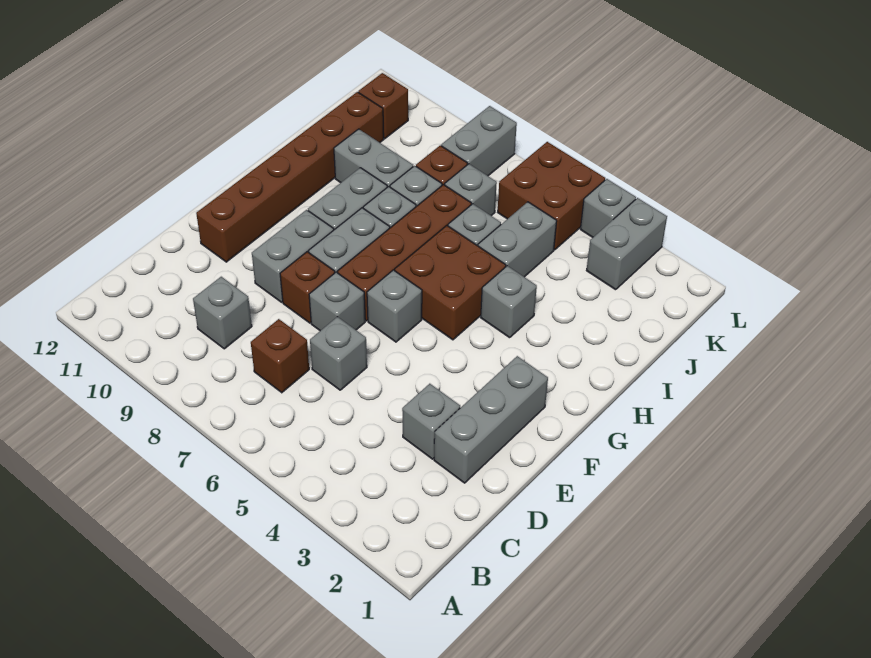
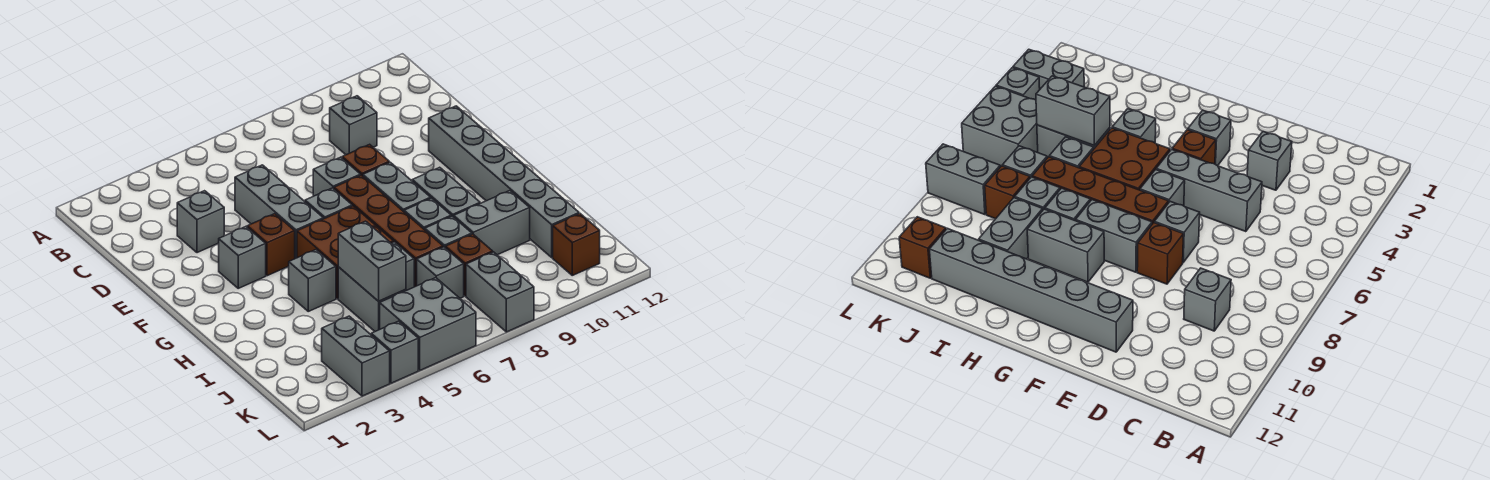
brown brick C7 level 1 -> brown brick F4 level 1
grey brick D2:F2 level 1 -> grey brick D5:F5 level 1
grey brick D6 level 1 -> grey brick F3 level 1
grey brick E9:F9 level 1 -> grey brick I5:J5 level 2
brown brick E11:J11 level 1 -> grey brick E11:J11 level 1
brown brick K5:L6 level 1 -> grey brick K5:L6 level 1

